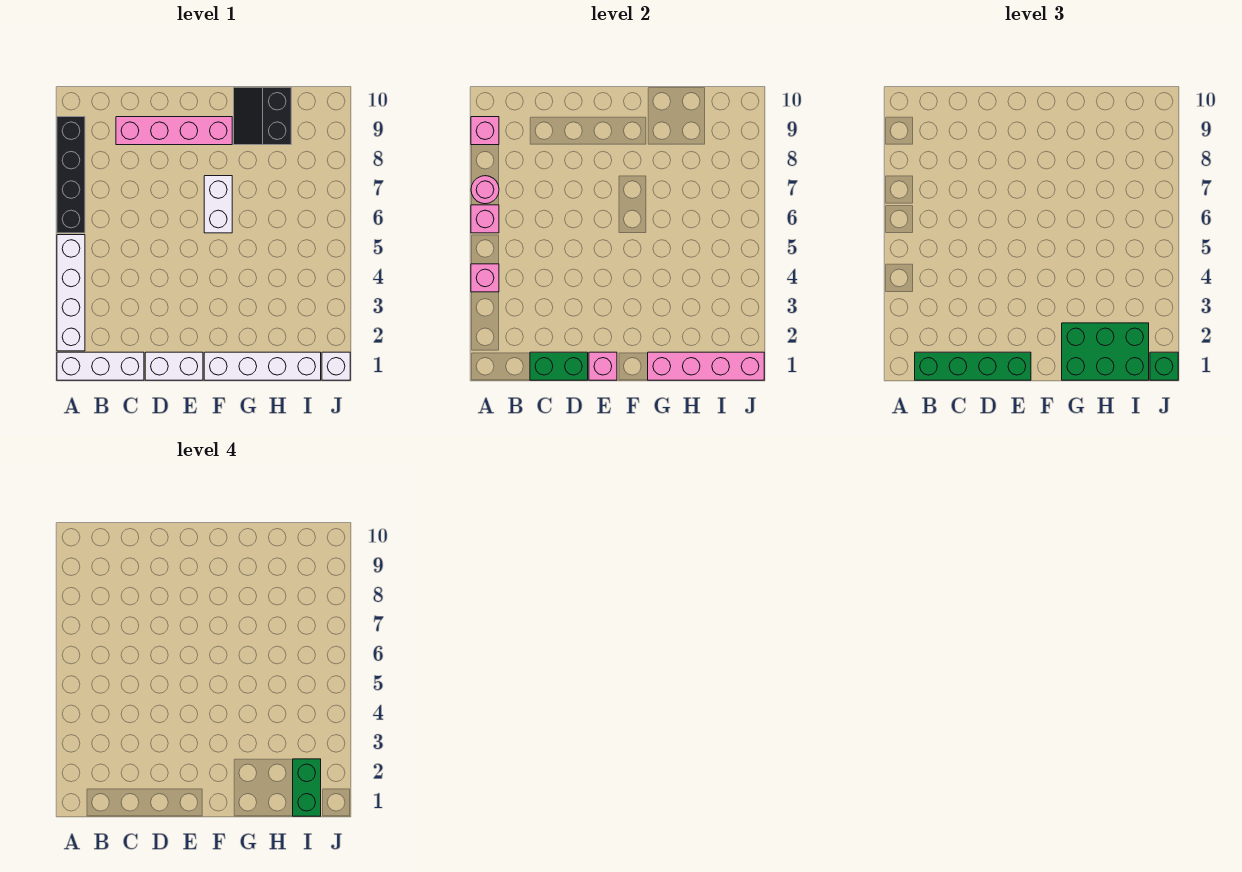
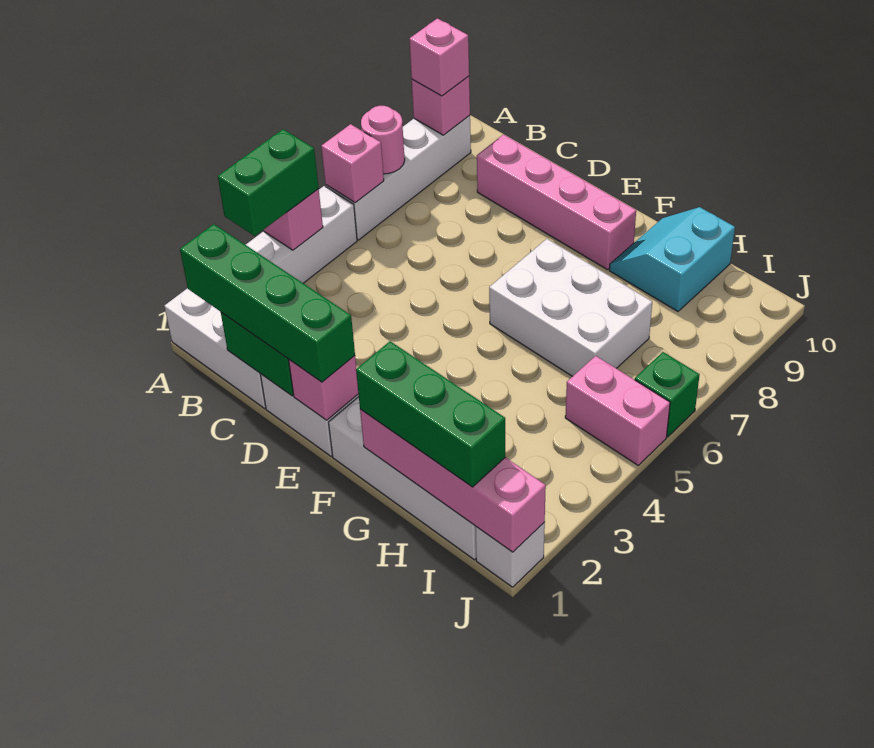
black brick A6:A9 level 1 -> white brick A6:A9 level 1
none -> pink brick A9 level 3
white brick F6:F7 level 1 -> white brick F6:H7 level 1
green brick G1:I2 level 3 -> green brick G1:I1 level 3
black slope G9:H10 level 1 top H -> cyan slope G9:H10 level 1 top H
green brick I1:I2 level 4 -> green brick A3:A4 level 3
none -> pink brick I5:J5 level 1
green brick J1 level 3 -> green brick J6 level 1

